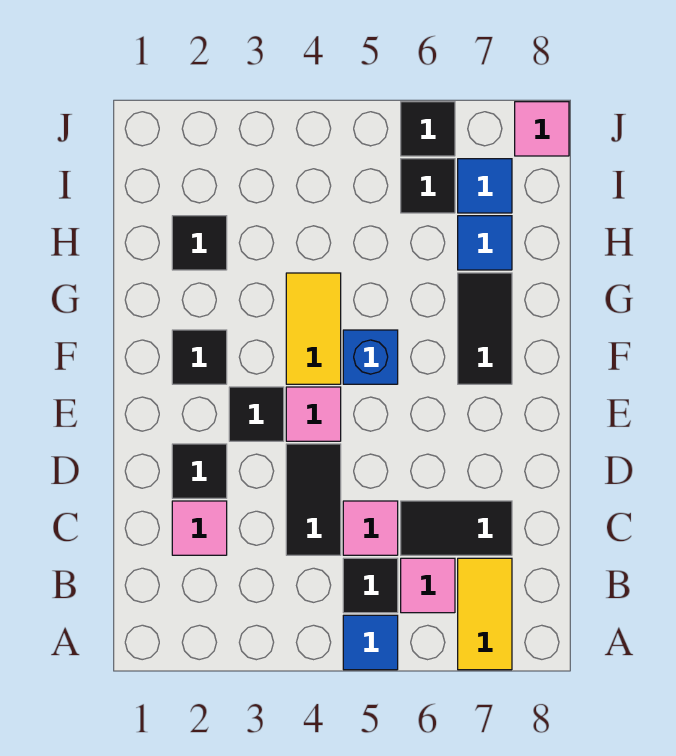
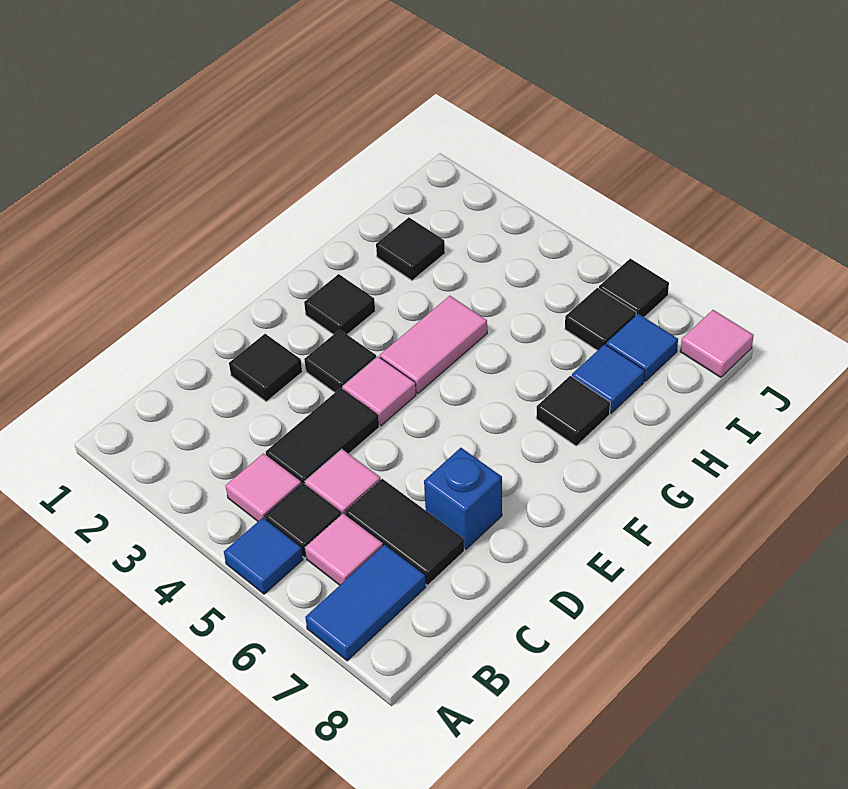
yellow tile A7:B7 level 1 -> blue tile A7:B7 level 1
pink tile C2 level 1 -> pink tile B4 level 1
yellow tile F4:G4 level 1 -> pink tile F4:G4 level 1
blue brick F5 level 1 -> blue brick D7 level 1
black tile F7:G7 level 1 -> black tile G7 level 1

